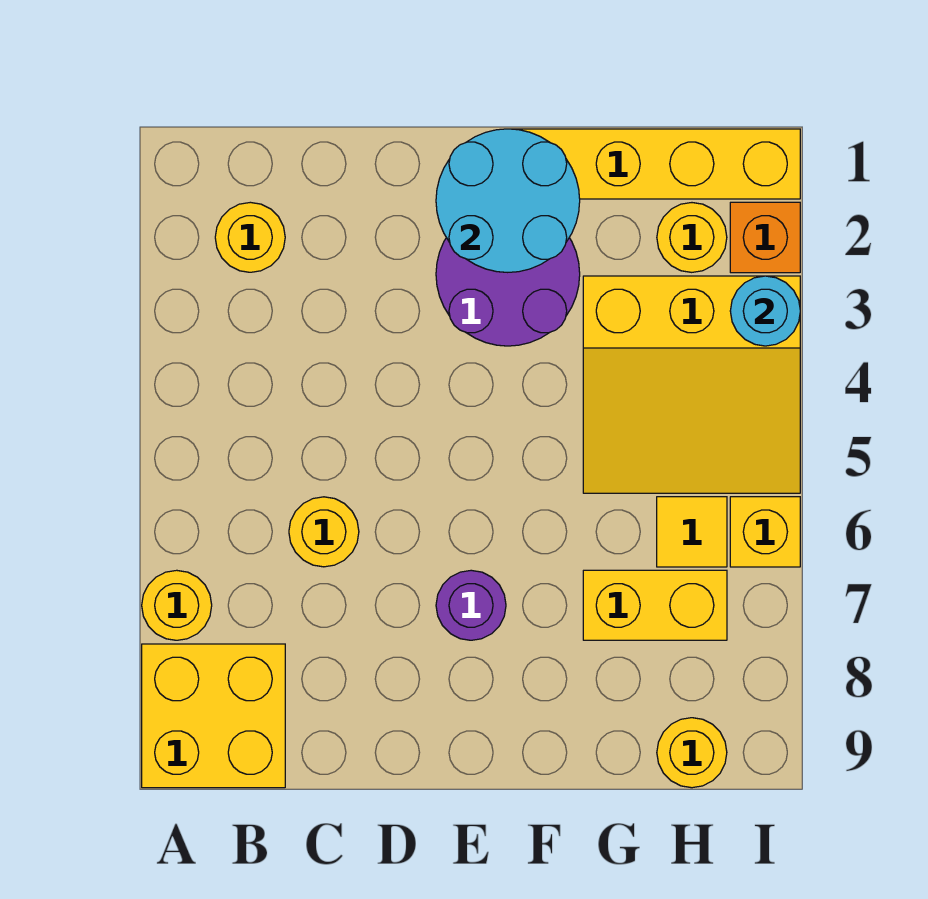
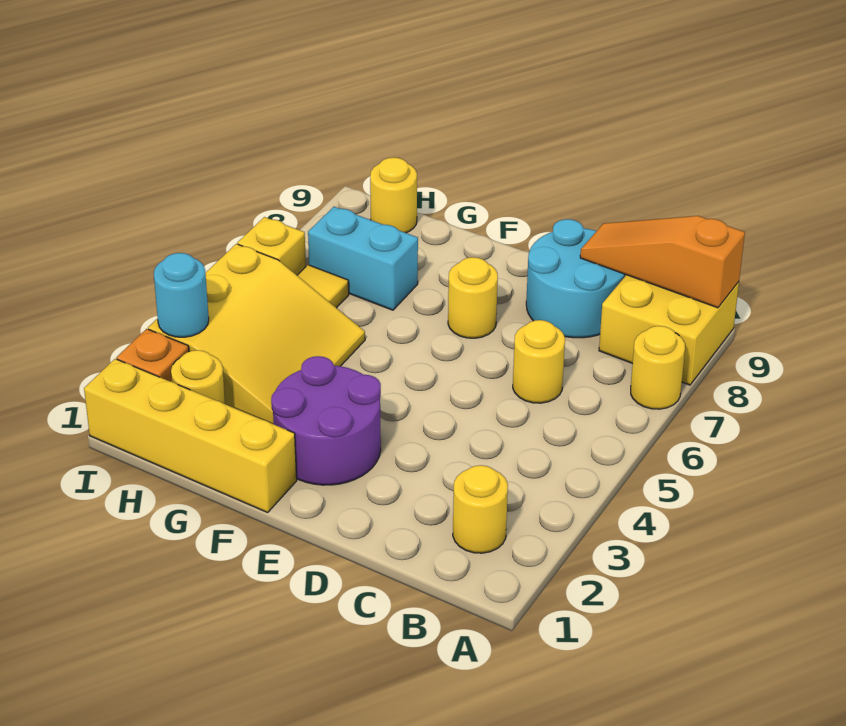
none -> orange slope A9:C9 level 2 top A
cyan round brick E1:F2 level 2 -> cyan round brick C8:D9 level 1
purple round brick E7 level 1 -> yellow round brick E7 level 1
yellow slope G3:I5 level 1 top 3 -> yellow slope G3:I5 level 1 top I
yellow brick G7:H7 level 1 -> cyan brick G7:H7 level 1

